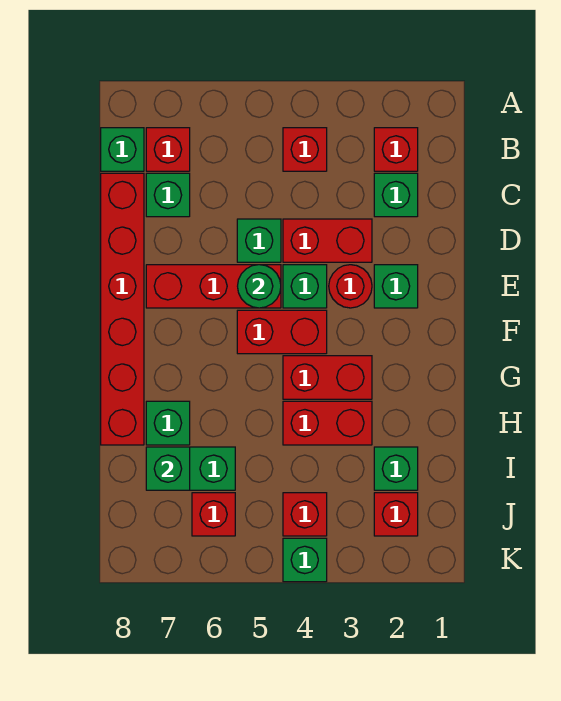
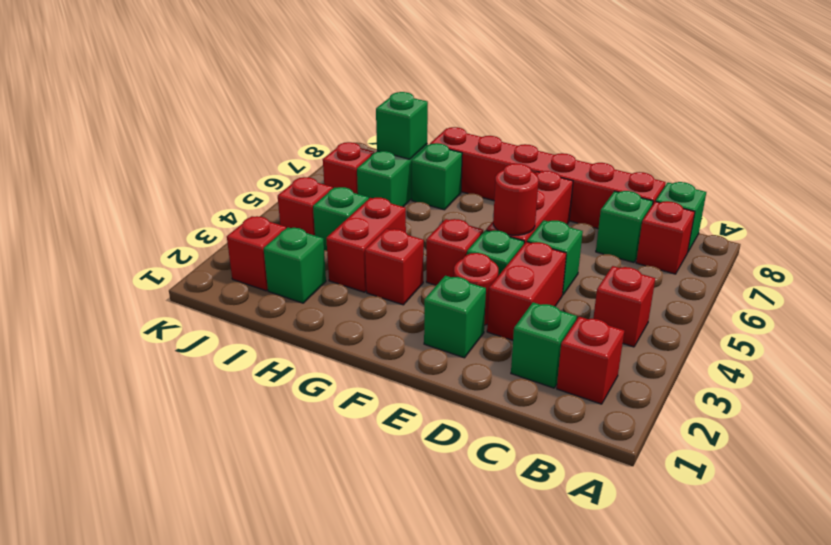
green round brick E5 level 2 -> red round brick E5 level 2
red brick F4:F5 level 1 -> red brick F4 level 1
red brick G3:G4 level 1 -> red brick G3 level 1
green brick K4 level 1 -> green brick I4 level 1

